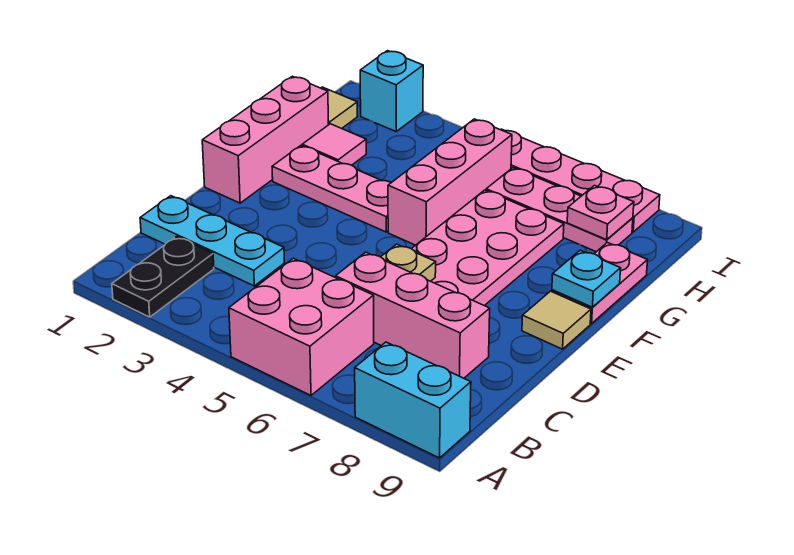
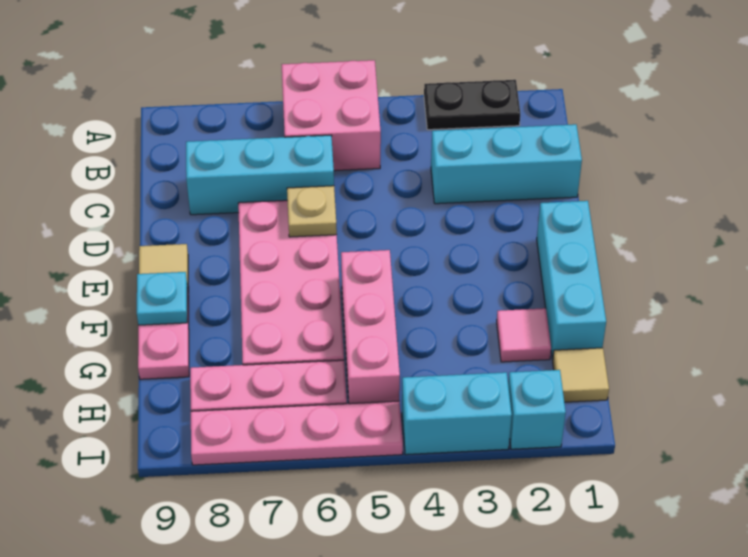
black plate A2:B2 level 1 -> black plate A2:A3 level 1
cyan brick A8:A9 level 1 -> cyan brick I3:I4 level 1
cyan plate C1:C3 level 1 -> cyan brick C1:C3 level 1
pink brick C6:C8 level 1 -> cyan brick C6:C8 level 1
pink brick E1:G1 level 1 -> cyan brick E1:G1 level 1
pink plate F2:F4 level 1 -> none
pink plate H8 level 2 -> none

